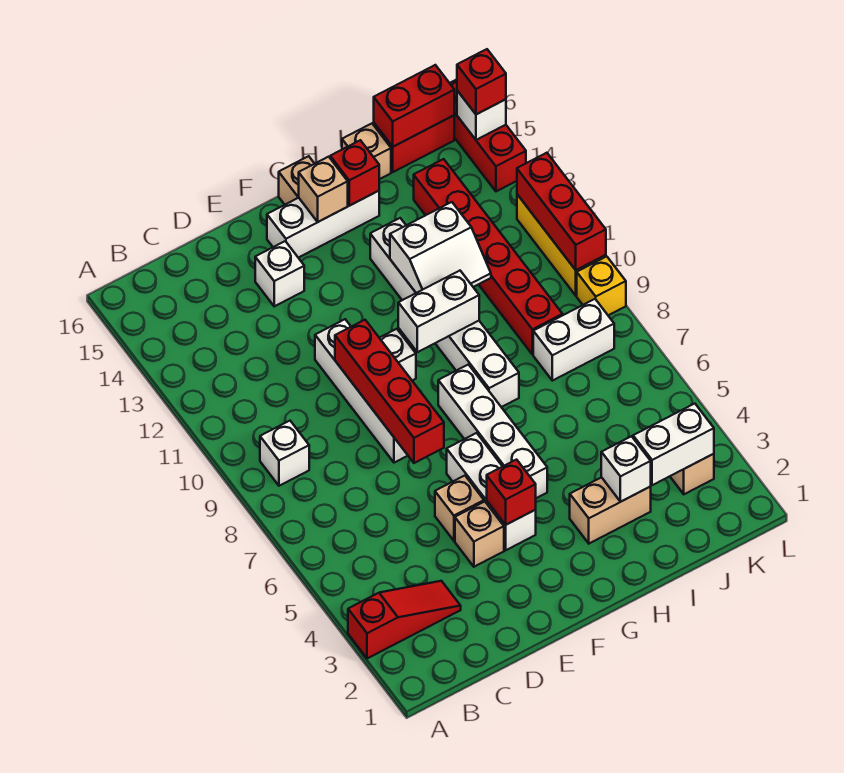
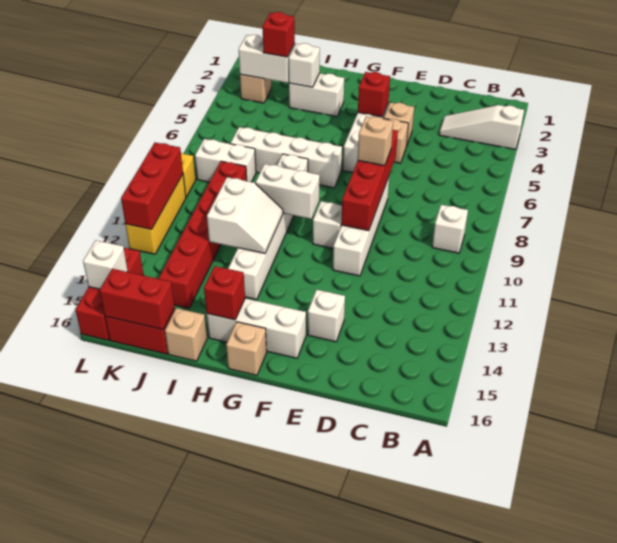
red slope A3:C3 level 1 top A -> white slope A3:C3 level 1 top A
white brick G5:G8 level 1 -> white brick G7:J7 level 1
tan brick G15 level 2 -> tan brick E8 level 3
tan brick H3:I3 level 1 -> white brick H3:I3 level 1
white slope H11:I12 level 2 top 12 -> white slope H11:I12 level 2 top I
red brick L15 level 3 -> red brick J3 level 3

